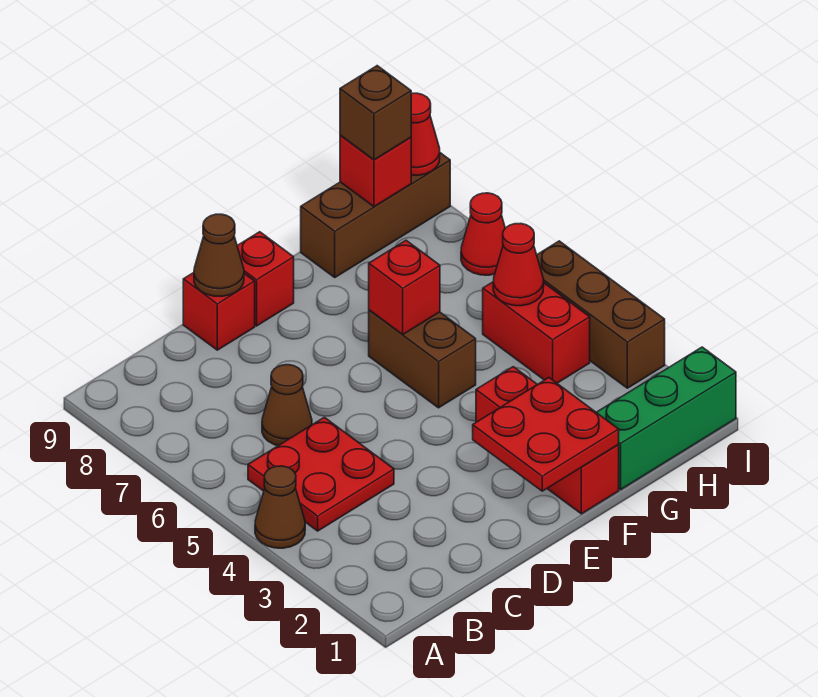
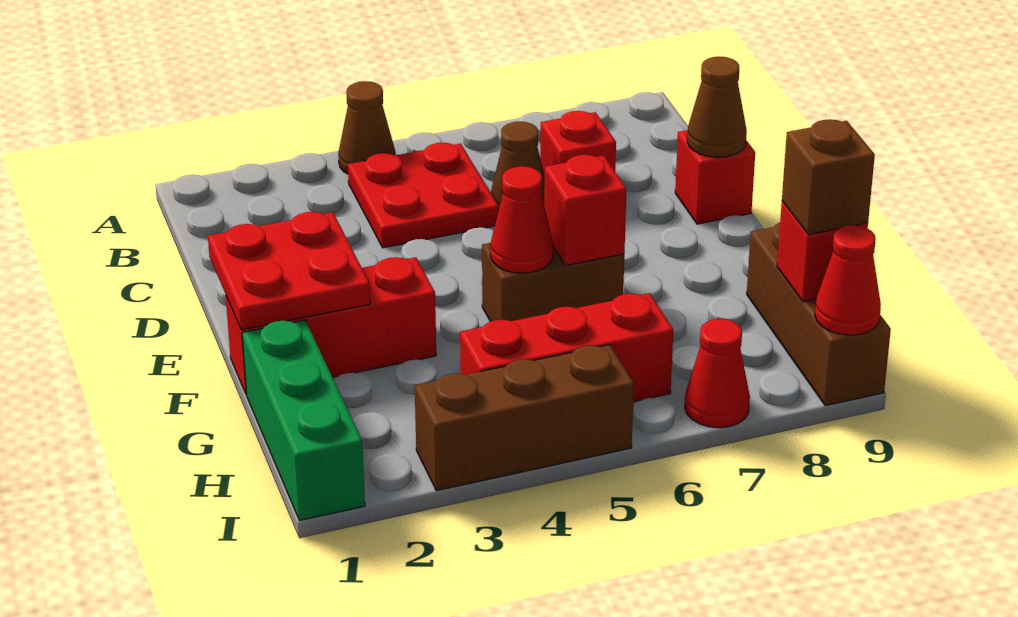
red brick E9 level 1 -> red brick C7 level 1
red brick H4:H5 level 1 -> red brick H4:H6 level 1
red cone H5 level 2 -> red cone F5 level 2

